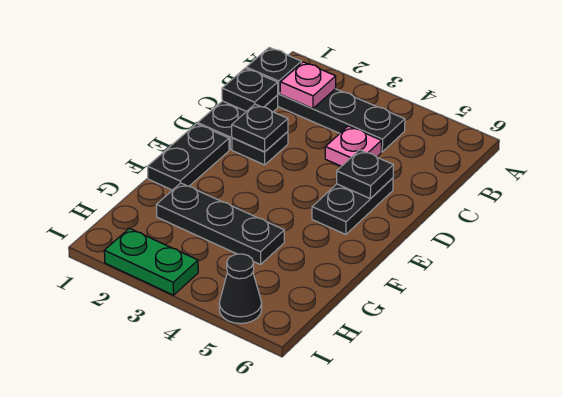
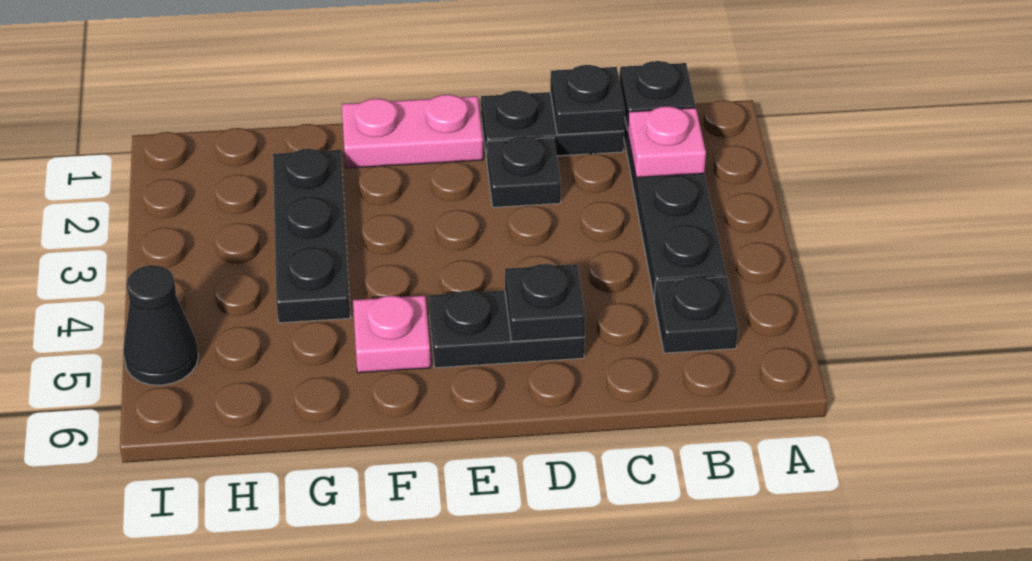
pink plate C4 level 1 -> pink plate F5 level 1
black plate D2 level 2 -> black plate B5 level 1
black plate E1:F1 level 1 -> pink plate E1:F1 level 1
green plate I2:I3 level 1 -> none

